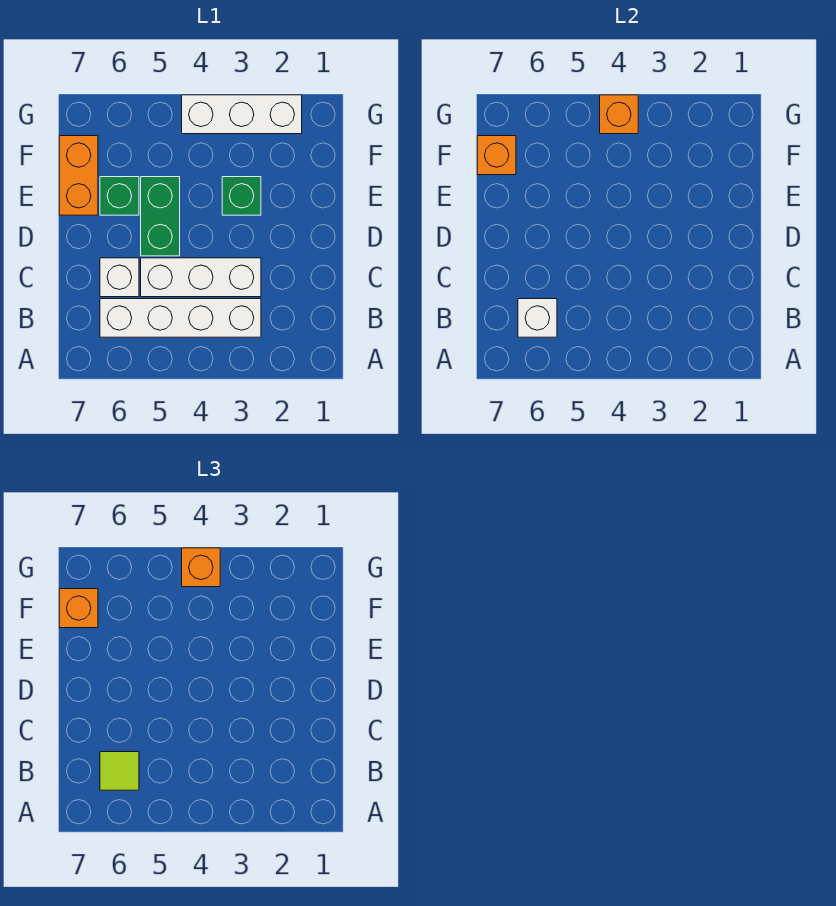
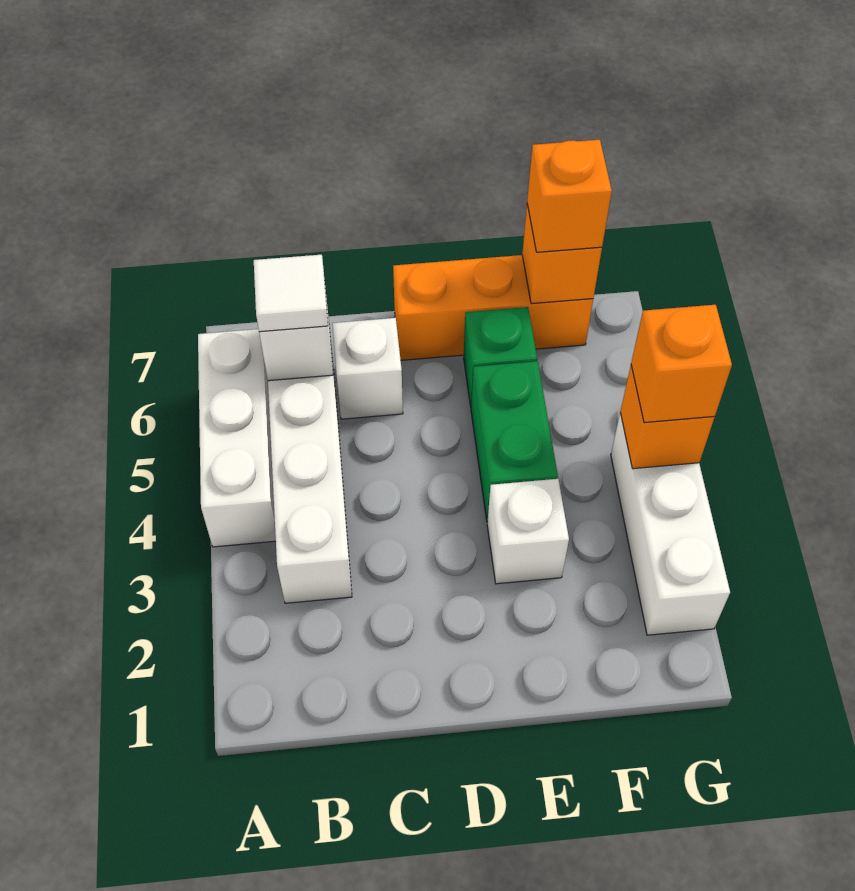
lime tile B6 level 3 -> white tile B6 level 3
white brick C3:C5 level 1 -> white brick A4:A6 level 1
green brick D5:E5 level 1 -> green brick E4:E5 level 1
green brick E3 level 1 -> white brick E3 level 1
orange brick E7:F7 level 1 -> orange brick D7:F7 level 1

